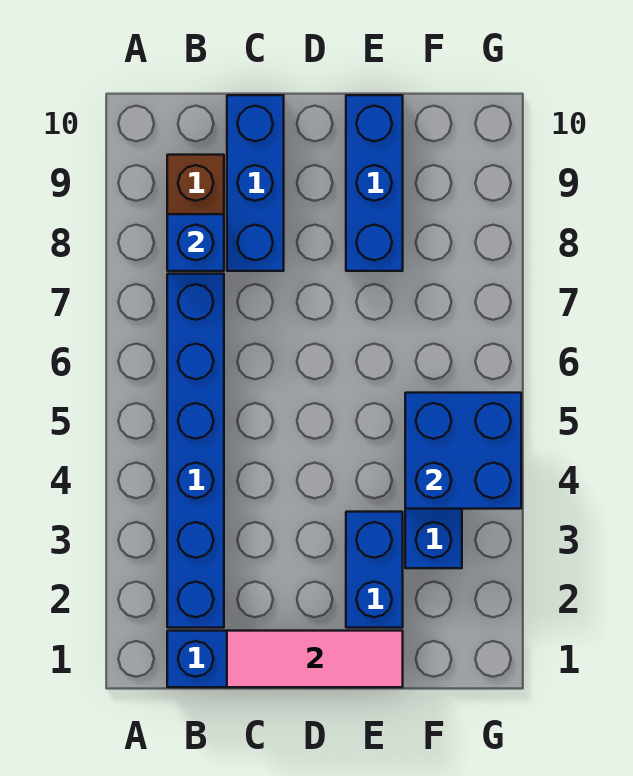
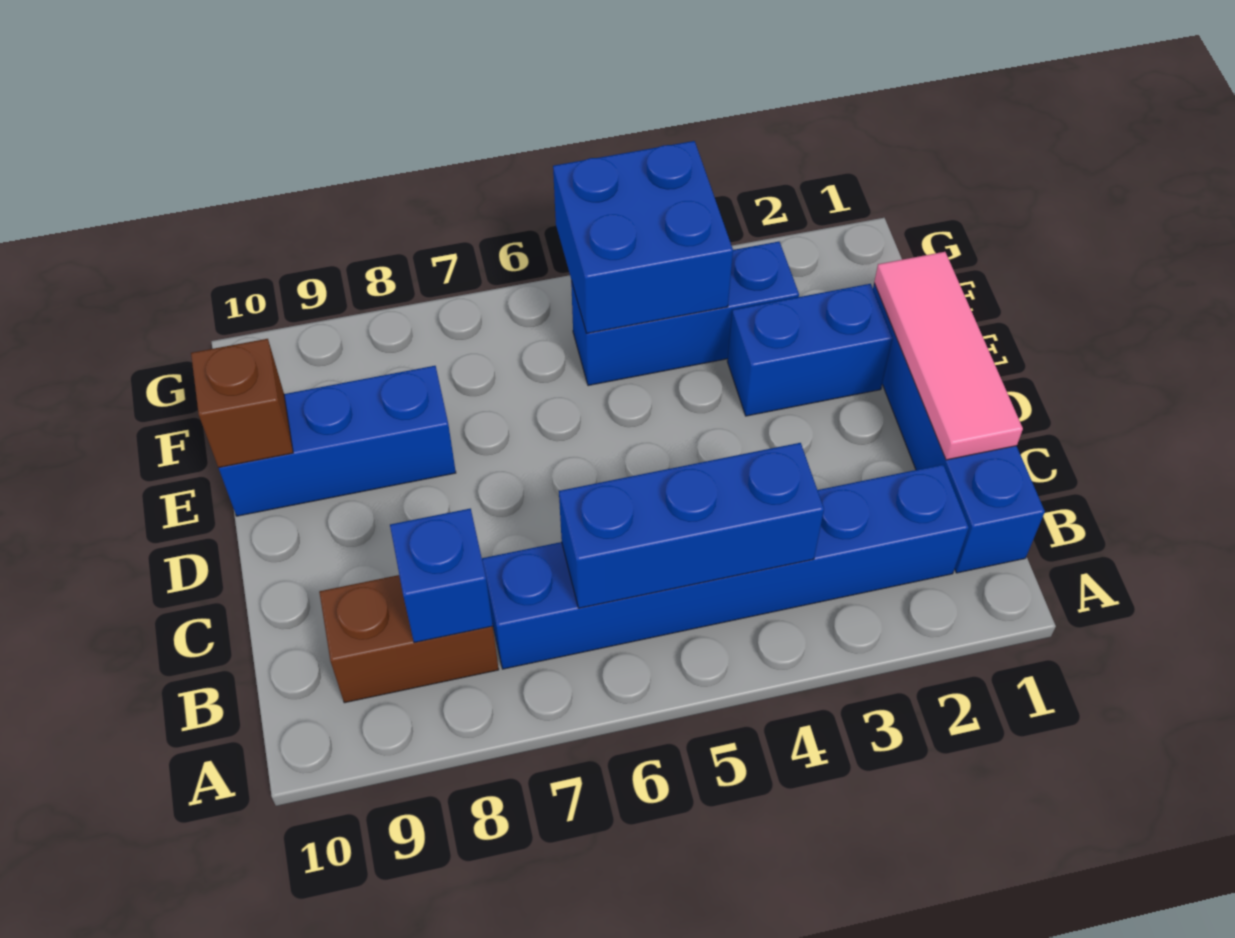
blue brick C8:C10 level 1 -> blue brick B4:B6 level 2
none -> brown brick E10 level 2

